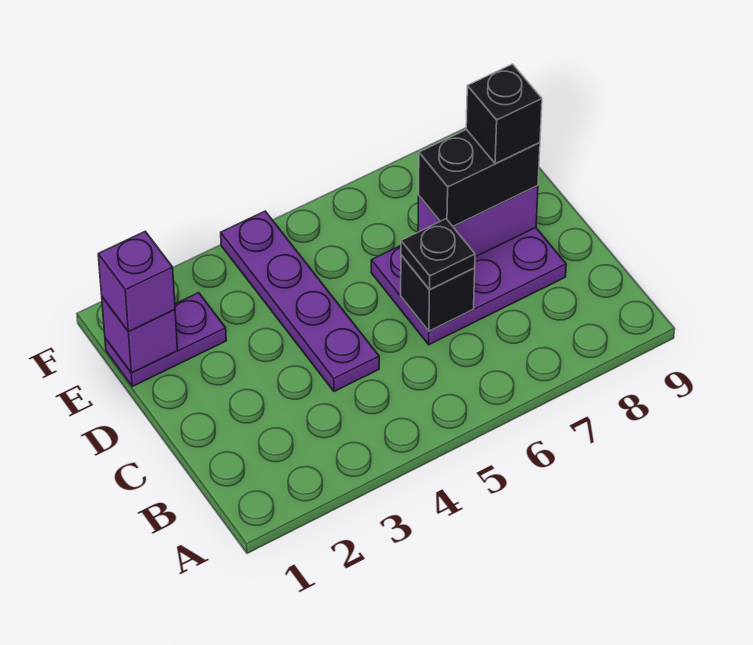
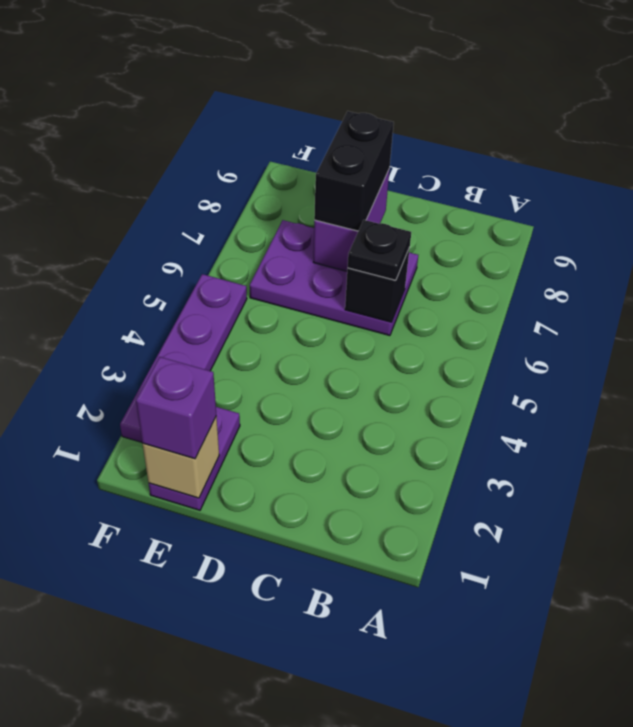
purple plate C4:F4 level 1 -> purple plate F2:F5 level 1
purple plate C6:D8 level 1 -> purple plate C6:E7 level 1
black brick D8 level 4 -> none
purple brick E1 level 2 -> tan brick E1 level 2

